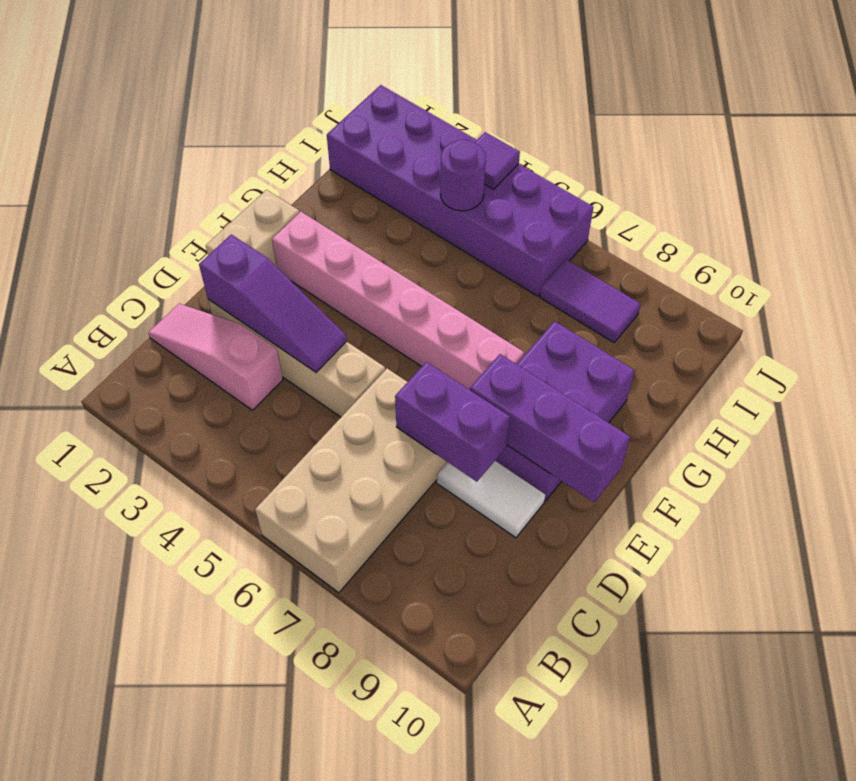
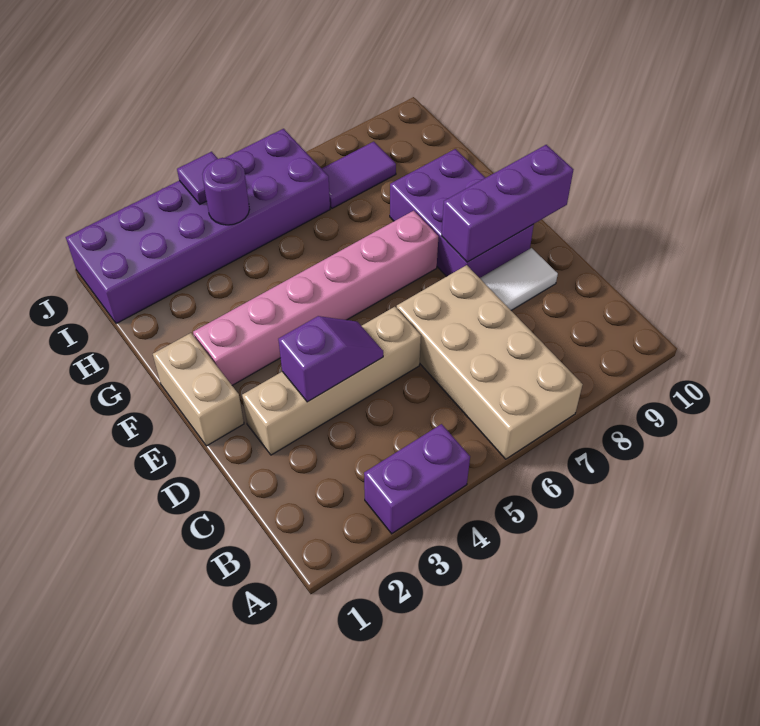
pink slope C1:C3 level 1 top 3 -> none
purple slope D2:D4 level 2 top 2 -> purple slope D3:D4 level 2 top 3
purple brick D7:D8 level 2 -> purple brick A3:A4 level 1

